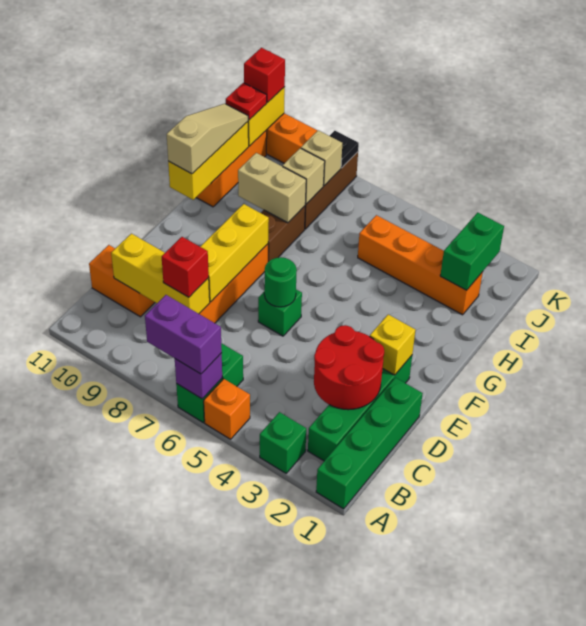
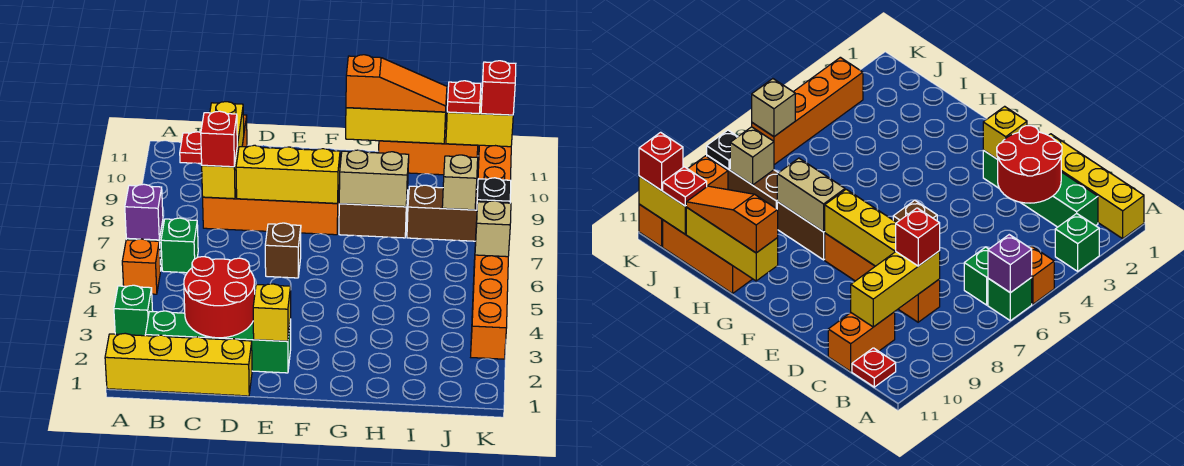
green brick A1:D1 level 1 -> yellow brick A1:D1 level 1
purple brick A6:A7 level 3 -> none
none -> red plate B11 level 1
green brick E6 level 1 -> brown brick E6 level 1
green round brick E6 level 2 -> none
tan slope G11:I11 level 3 top G -> orange slope G11:I11 level 3 top G
tan brick H8:H9 level 2 -> tan brick G8:H8 level 2
orange brick I2:I5 level 1 -> orange brick K3:K6 level 1
green brick I2:J2 level 2 -> none
tan brick I8 level 2 -> tan brick K6 level 2

